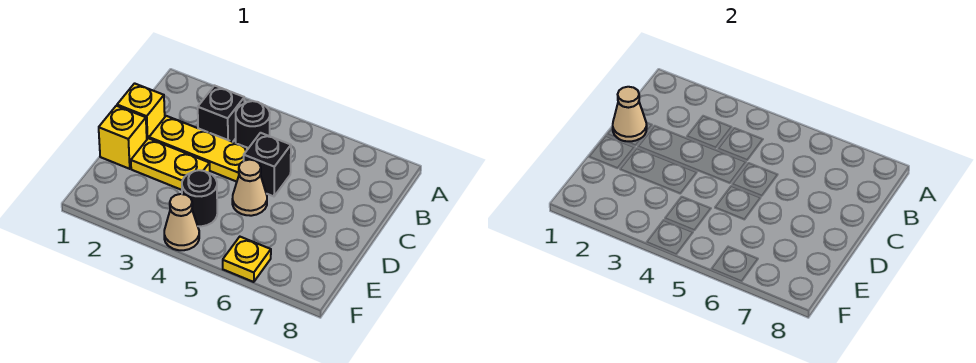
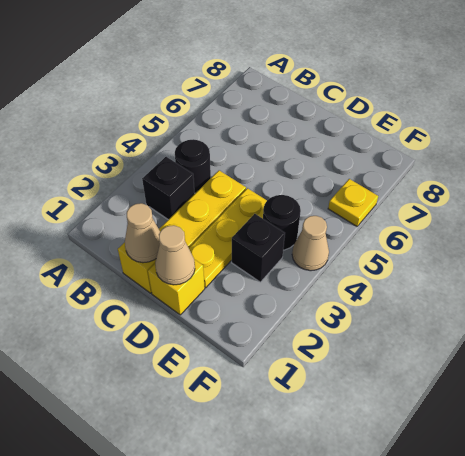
black brick C5 level 1 -> black brick E3 level 1
yellow plate D2:D3 level 1 -> yellow plate D2:D4 level 1
tan cone D5 level 1 -> tan cone D1 level 2

